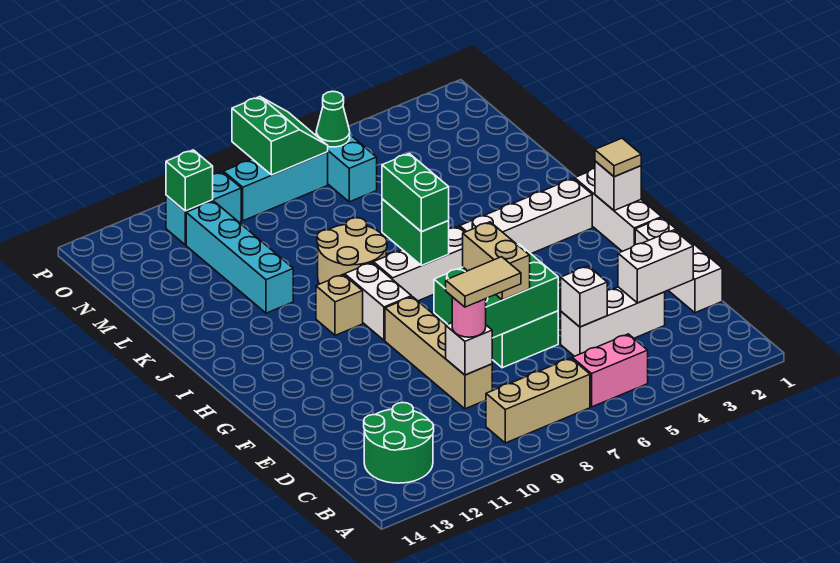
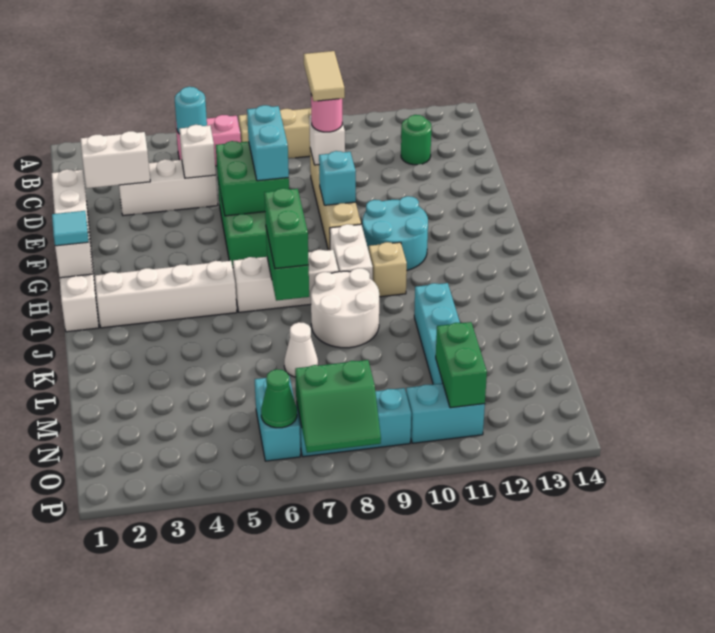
none -> cyan round brick B5 level 2
green round brick B12:C13 level 1 -> green round brick C12 level 1
tan tile D8:D9 level 4 -> tan tile C9:D9 level 4
green brick E6:F8 level 2 -> green brick E6:F7 level 2
tan brick E7:F7 level 3 -> cyan brick E7:F7 level 3
none -> cyan brick F9 level 2
none -> cyan round brick G10:H11 level 1
tan tile H1 level 3 -> cyan tile H1 level 3
tan round brick J8:K9 level 1 -> white round brick J8:K9 level 1
none -> white cone L7 level 1
green slope O7:P8 level 2 top 8 -> green slope O7:P8 level 2 top O
green brick O11 level 2 -> green brick N11:O11 level 2

